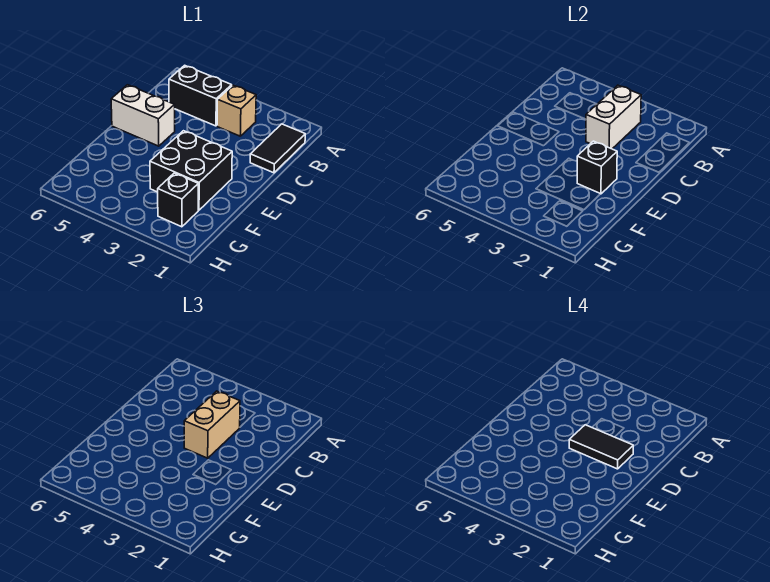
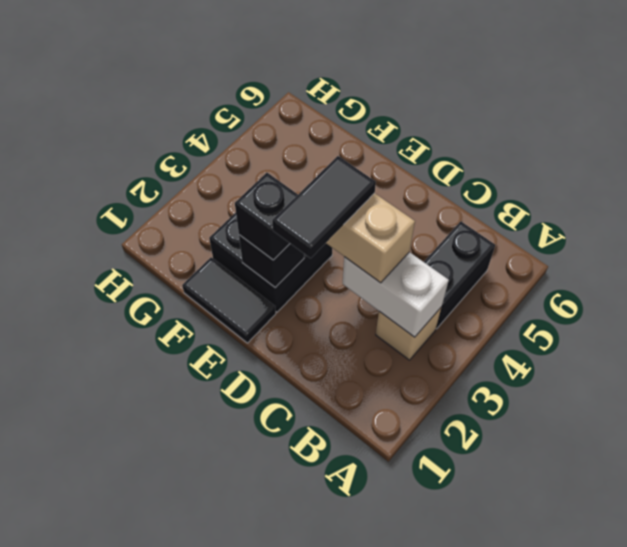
black tile B1:C1 level 1 -> black tile E1:F1 level 1
white brick D5:D6 level 1 -> none
black brick G2 level 1 -> black brick E2 level 3

